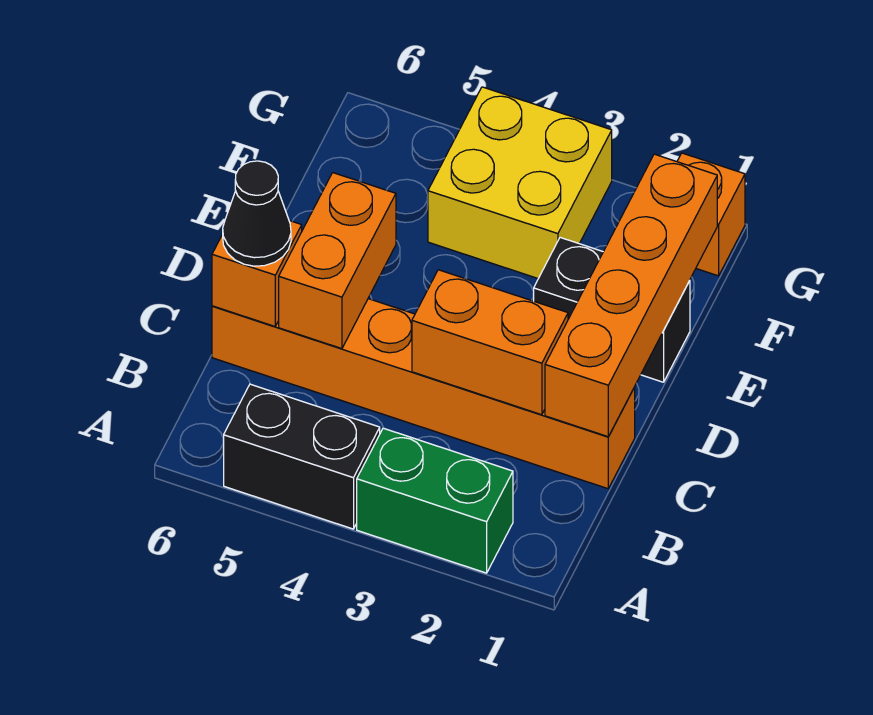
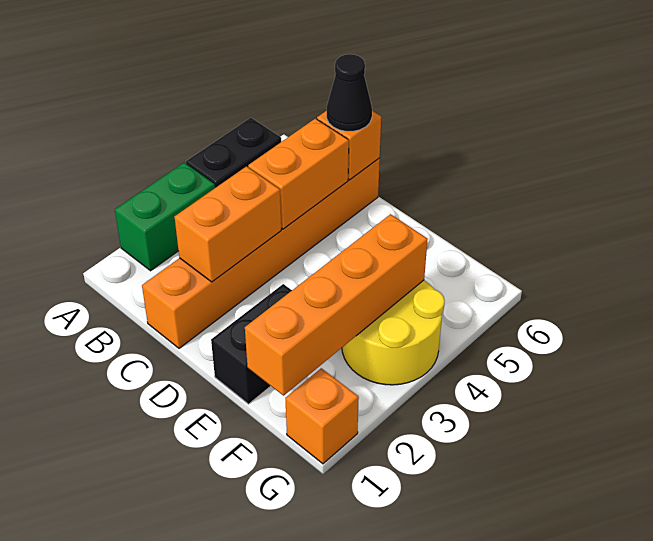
orange brick C1:F1 level 2 -> orange brick F1:F4 level 2
orange brick C5:D5 level 2 -> orange brick C4:C5 level 2
yellow brick F3:G4 level 1 -> yellow round brick F3:G4 level 1

